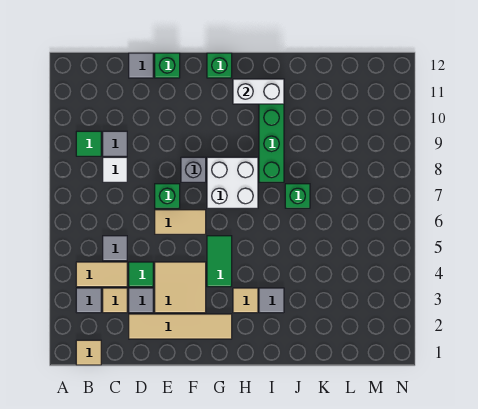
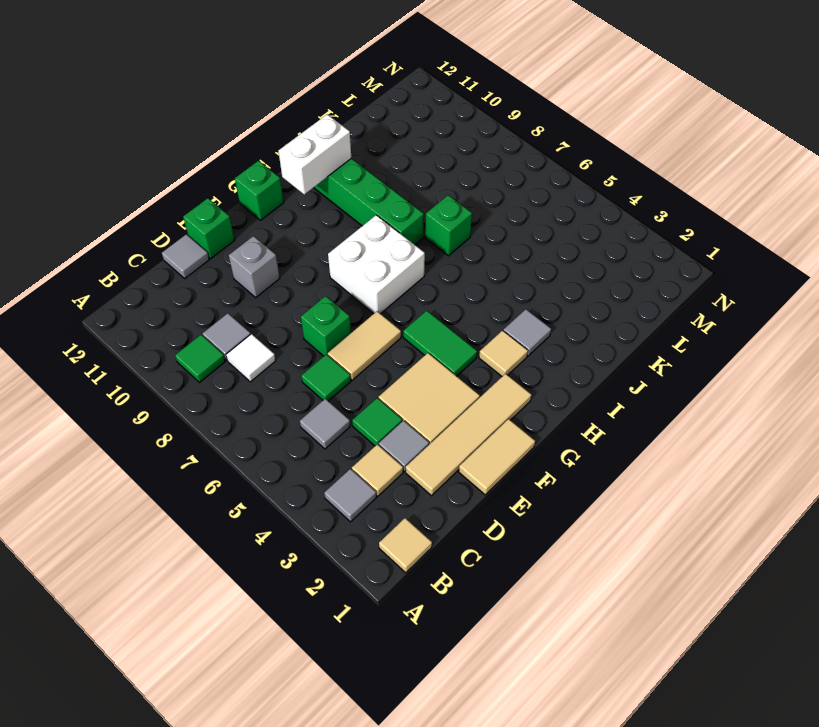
tan tile B4:C4 level 1 -> tan tile E1:F1 level 1
none -> green tile D6 level 1
grey brick F8 level 1 -> grey brick E10 level 1

